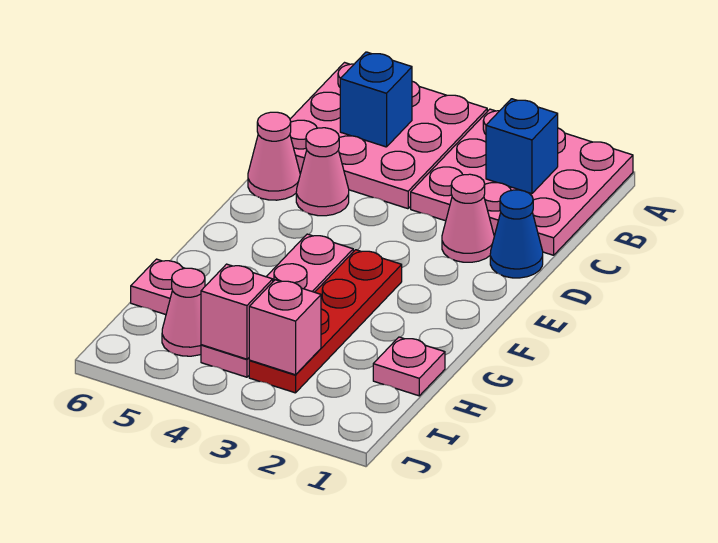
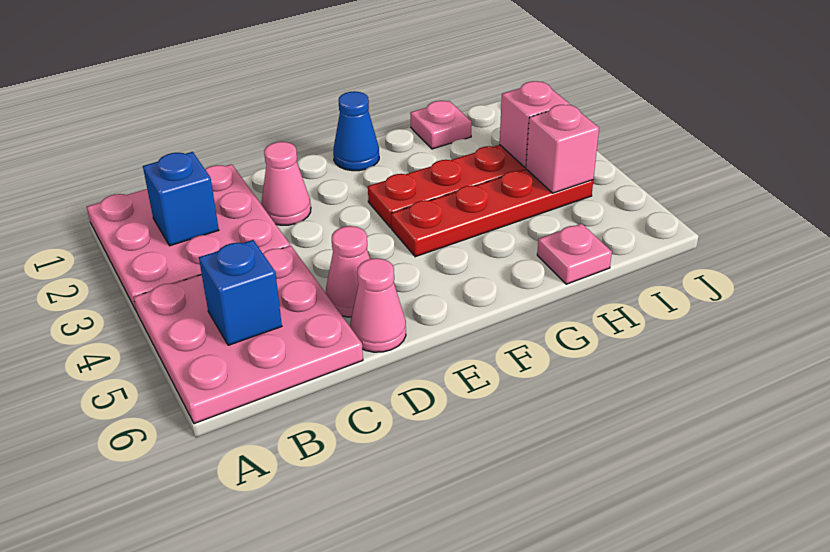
blue cone D1 level 1 -> blue cone F1 level 1
pink plate F4:I4 level 1 -> red plate F4:I4 level 1
pink cone I5 level 1 -> none

